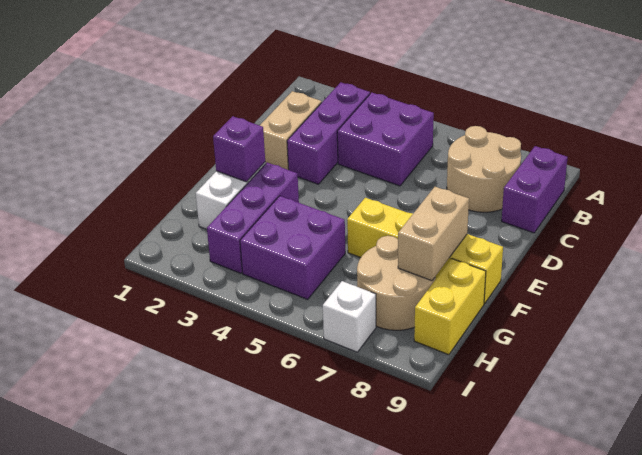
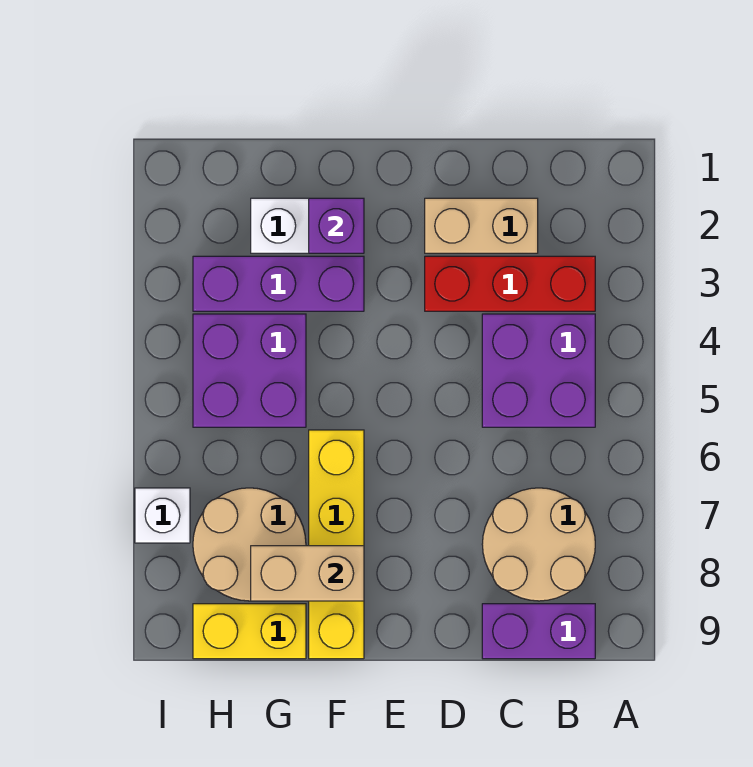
purple brick B3:D3 level 1 -> red brick B3:D3 level 1

